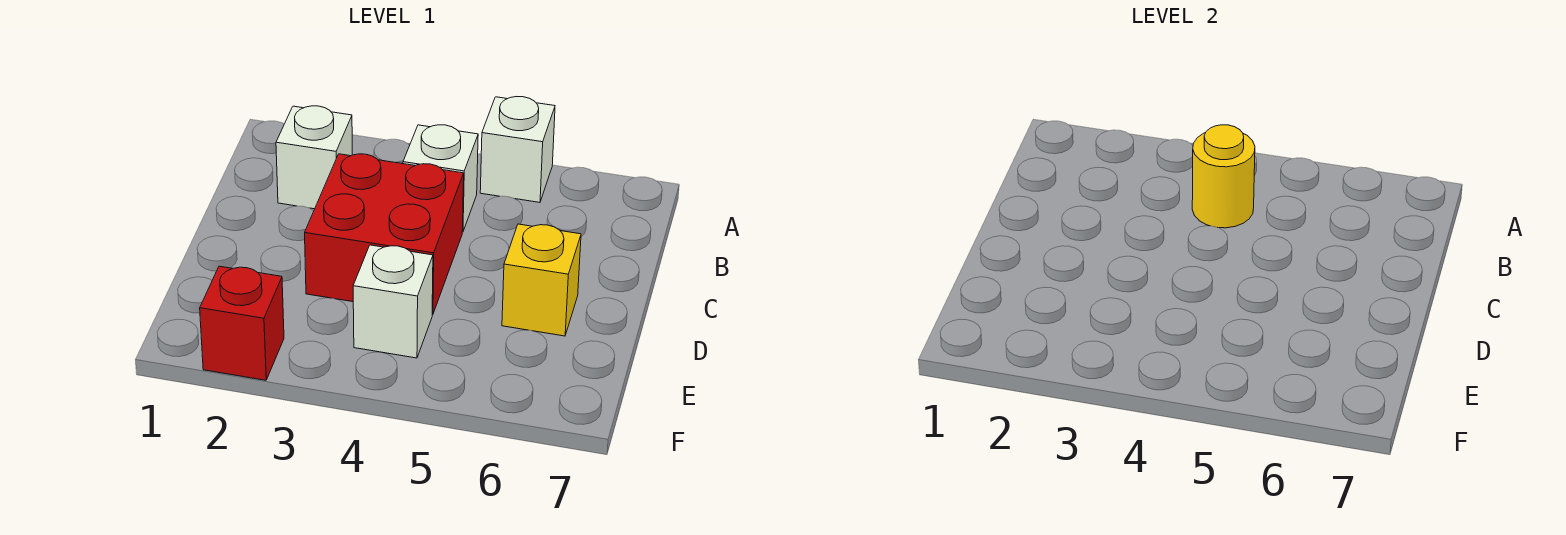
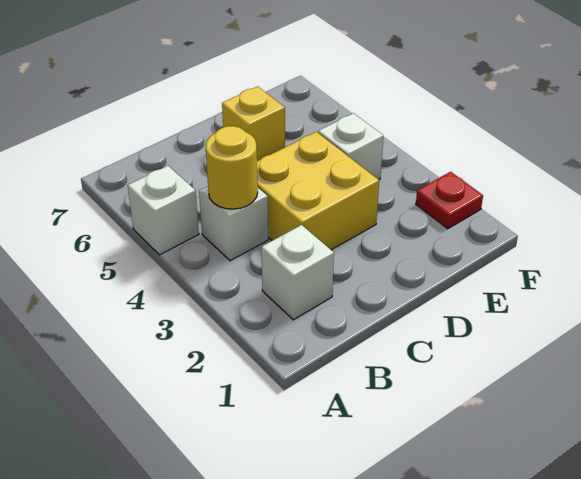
red brick C3:D4 level 1 -> yellow brick C3:D4 level 1
red brick F2 level 1 -> red plate F2 level 1

